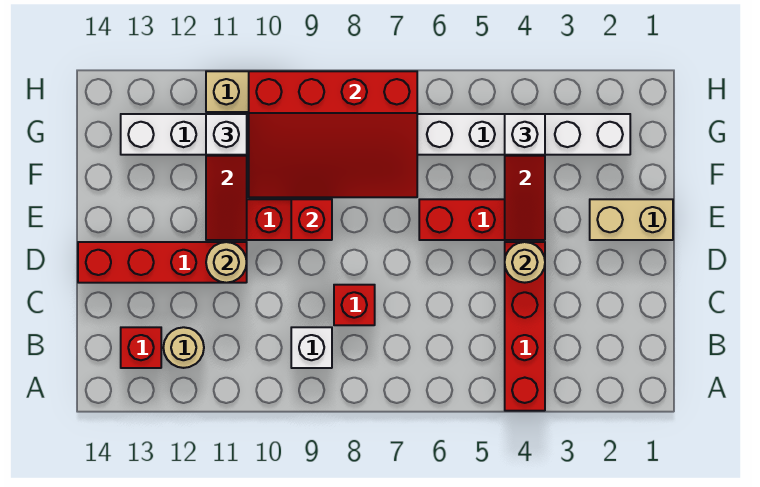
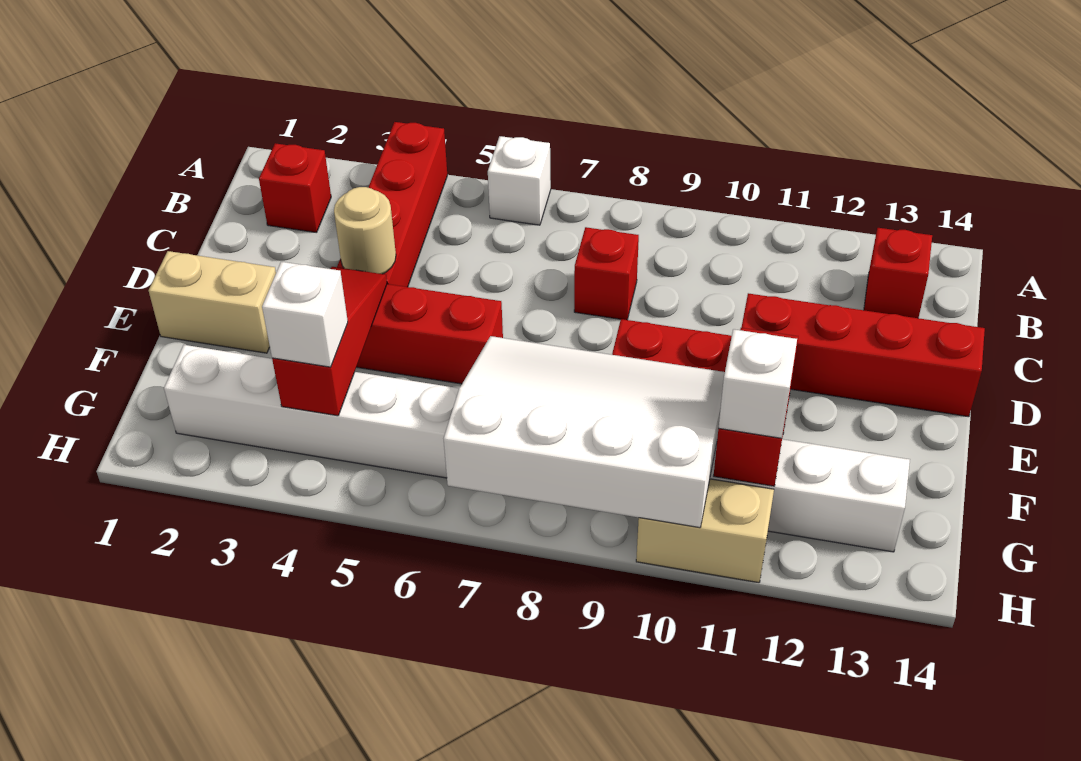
white brick B9 level 1 -> white brick A6 level 1
tan round brick B12 level 1 -> none
tan round brick D11 level 2 -> none
red brick E9 level 2 -> red brick B2 level 1
red slope F7:H10 level 2 top H -> white slope F7:H10 level 2 top H

